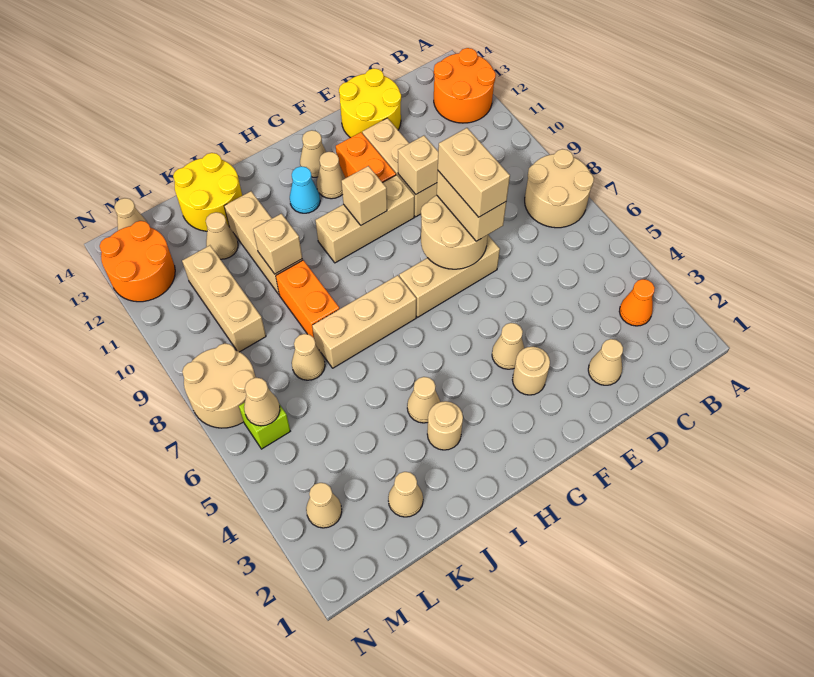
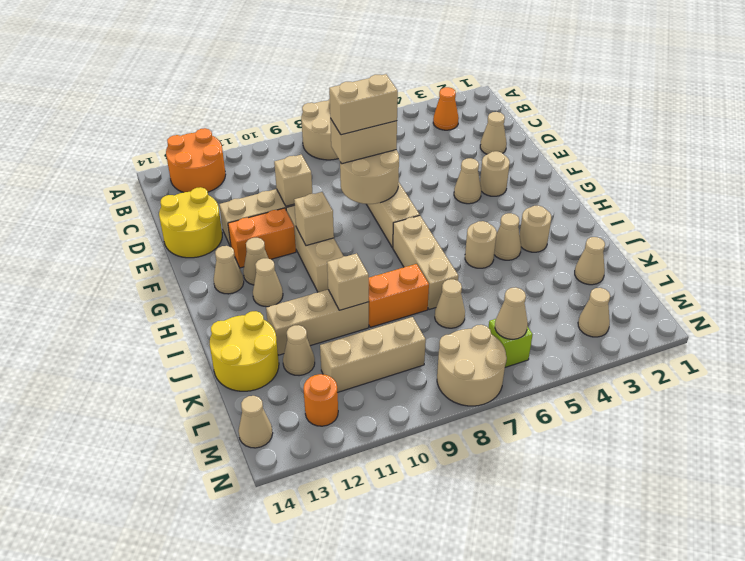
cyan cone H12 level 1 -> tan cone H12 level 1
none -> tan round brick I5 level 1
orange round brick M12:N13 level 1 -> orange round brick M12 level 1

